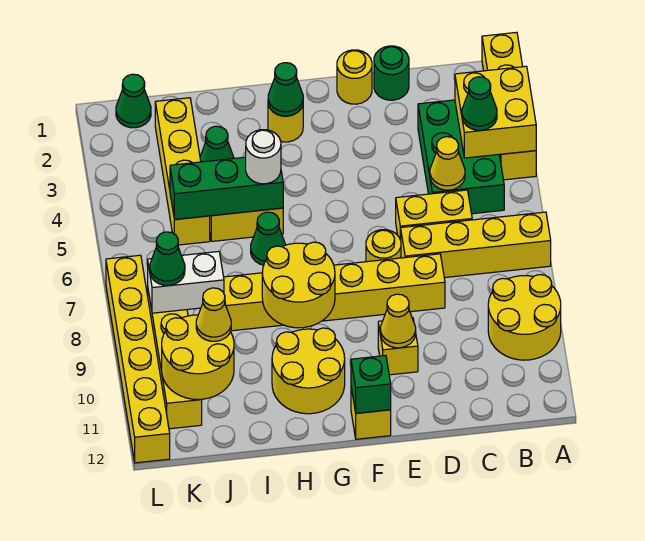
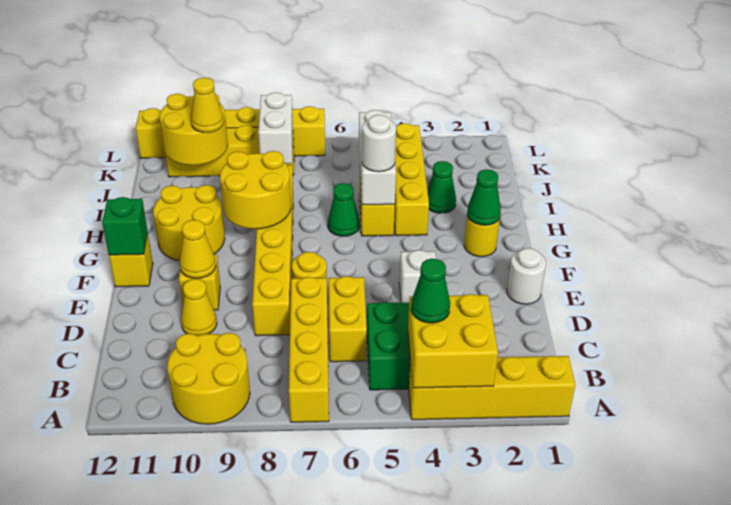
yellow cone C5 level 2 -> yellow cone D10 level 1
green round brick D1 level 1 -> none
yellow round brick E1 level 1 -> white round brick E1 level 1
none -> white brick E4 level 1
green brick H5:J5 level 2 -> white brick H5:J5 level 2
yellow brick J2:J5 level 1 -> yellow brick H4:K4 level 1
green cone K1 level 1 -> none
green cone K8 level 3 -> none

